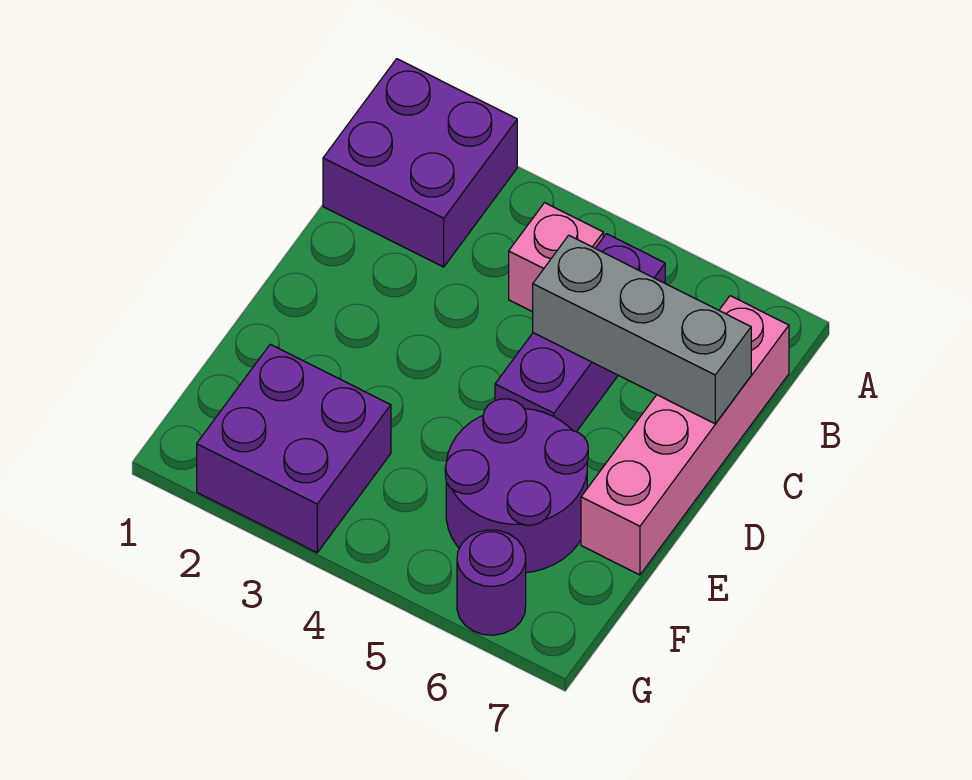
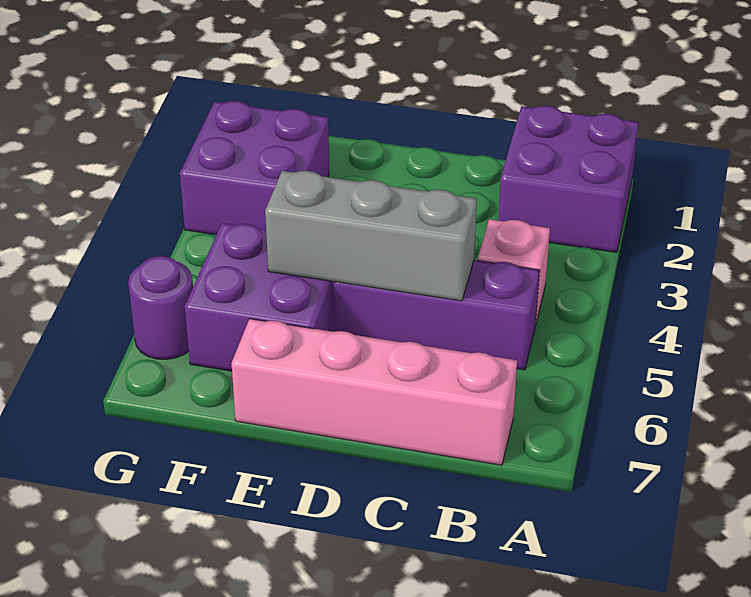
grey brick C5:C7 level 2 -> grey brick C5:E5 level 2
purple round brick E5:F6 level 1 -> purple brick E5:F6 level 1

